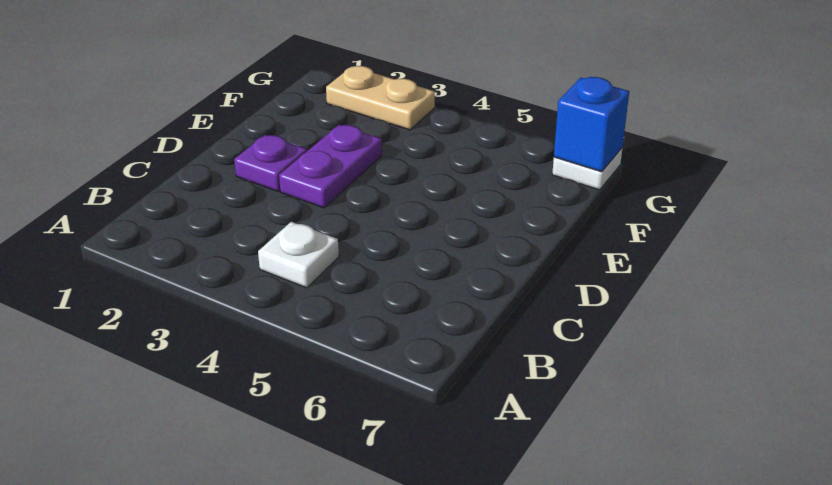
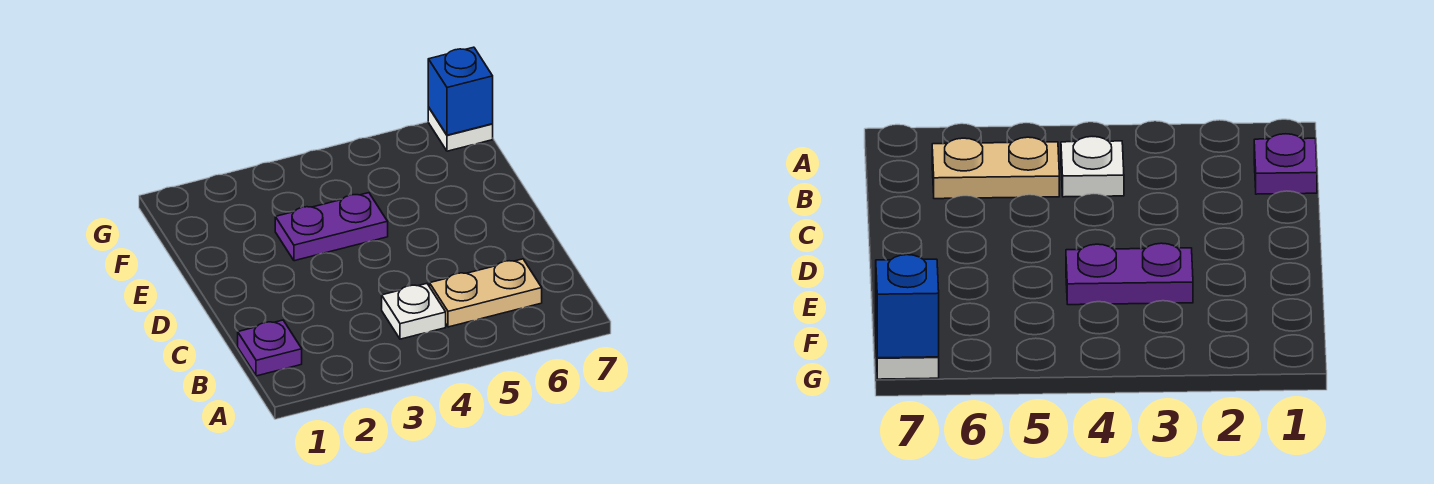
purple plate D2 level 1 -> purple plate B1 level 1
purple plate D3:E3 level 1 -> purple plate E3:E4 level 1
tan plate G2:G3 level 1 -> tan plate B5:B6 level 1

